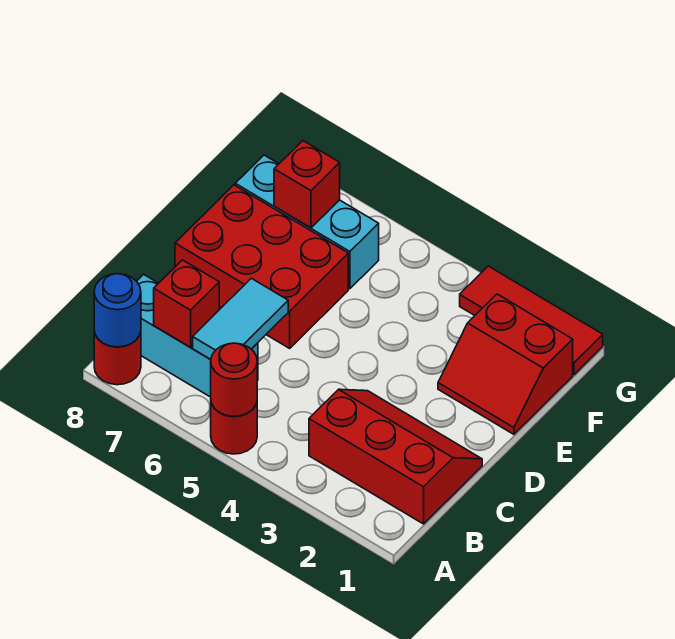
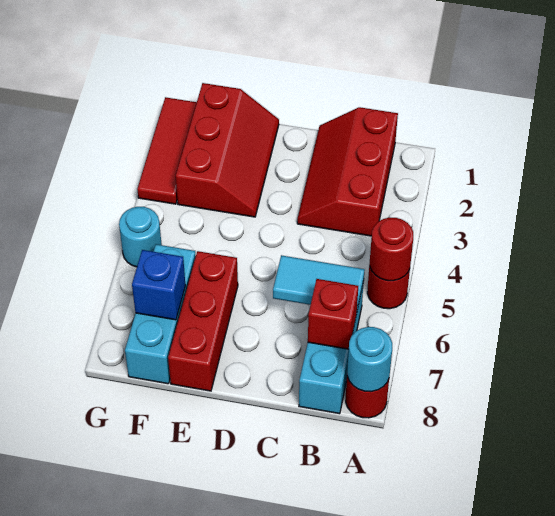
blue round brick A8 level 2 -> cyan round brick A8 level 2
red brick D6:E8 level 1 -> red brick E6:E8 level 1
red slope E1:F2 level 1 top F -> red slope E1:F3 level 1 top F
red brick F7 level 2 -> blue brick F7 level 2
none -> cyan round brick G5 level 1

